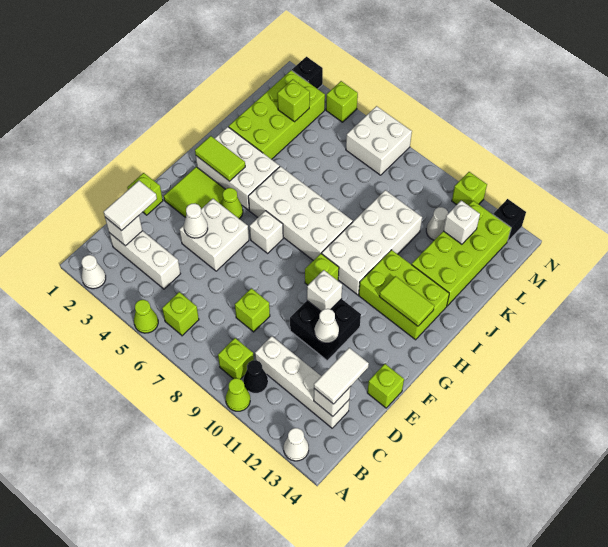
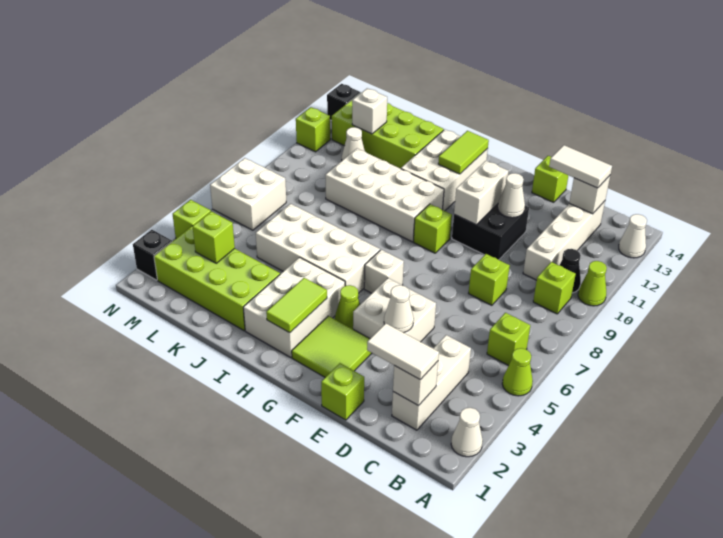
white brick F10 level 2 -> white brick F10:F11 level 2
white brick H5:I8 level 1 -> white brick H5:K6 level 1
lime brick H11:I13 level 1 -> white brick H11:I13 level 1

